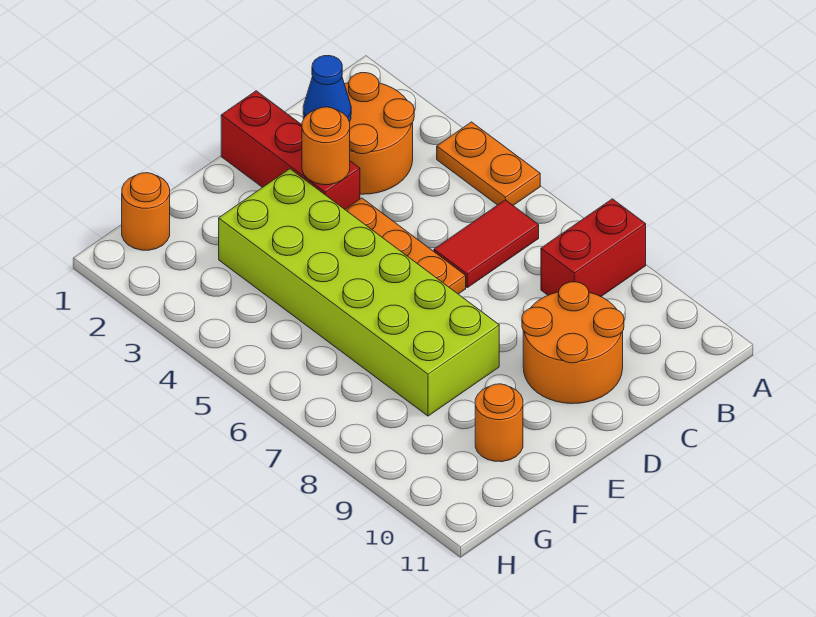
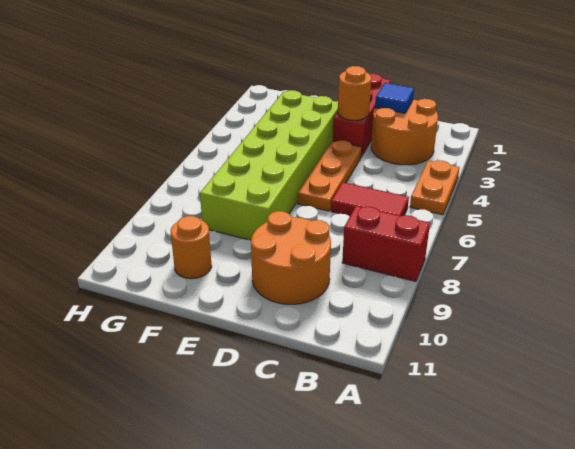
blue cone C2 level 2 -> blue tile C2 level 2
orange round brick G1 level 1 -> none

